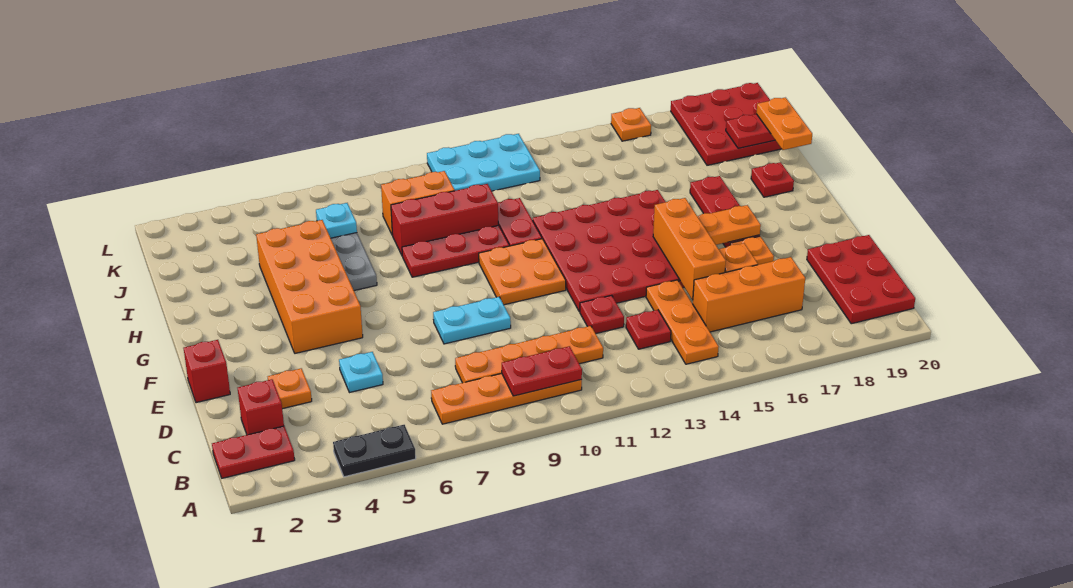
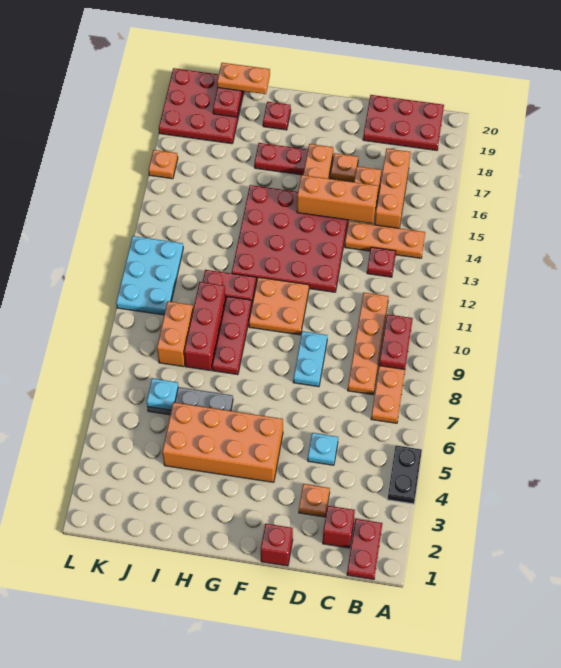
red plate D12 level 1 -> none

